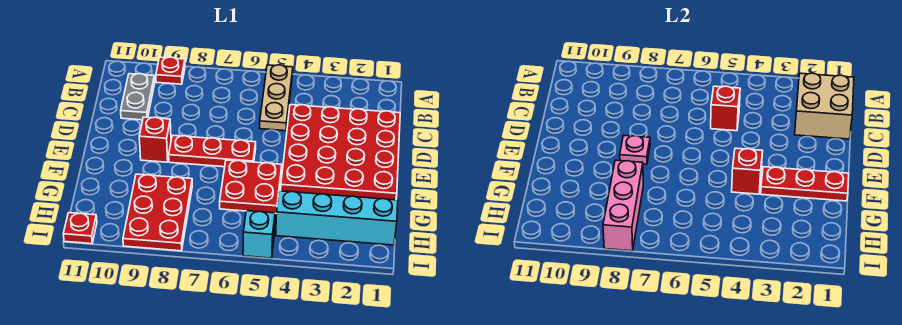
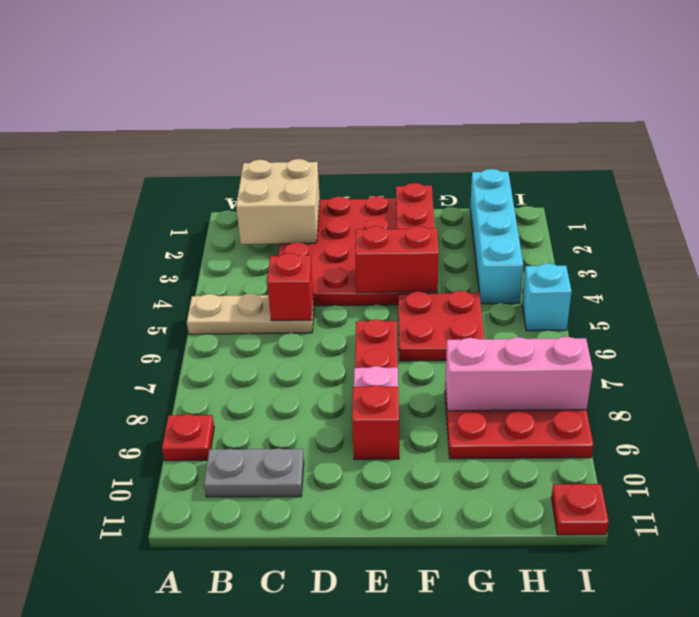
red brick F4 level 2 -> red brick E4:F4 level 2

